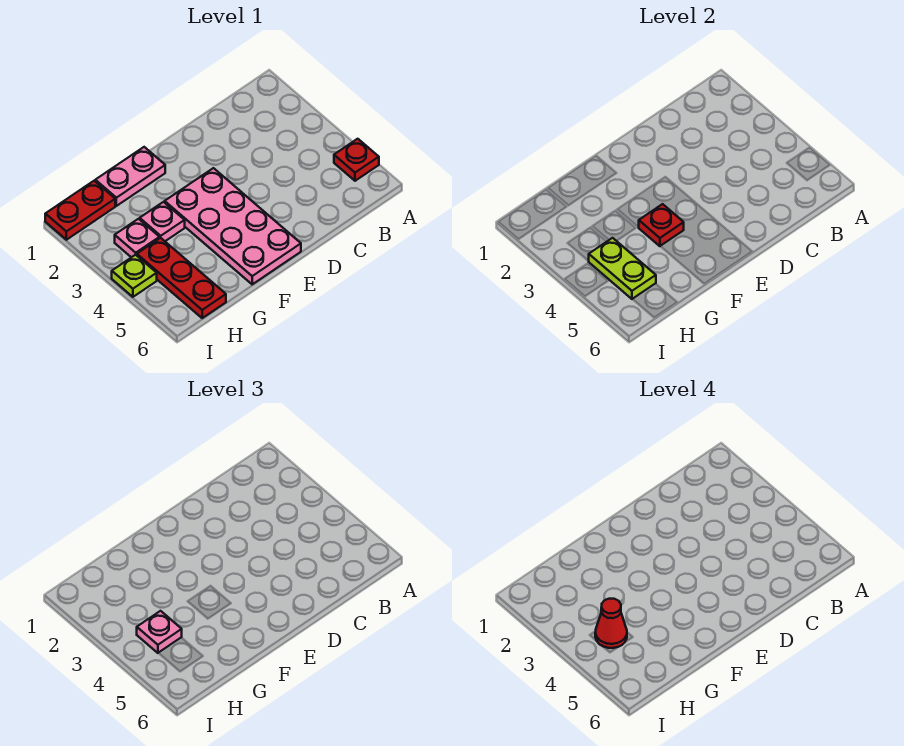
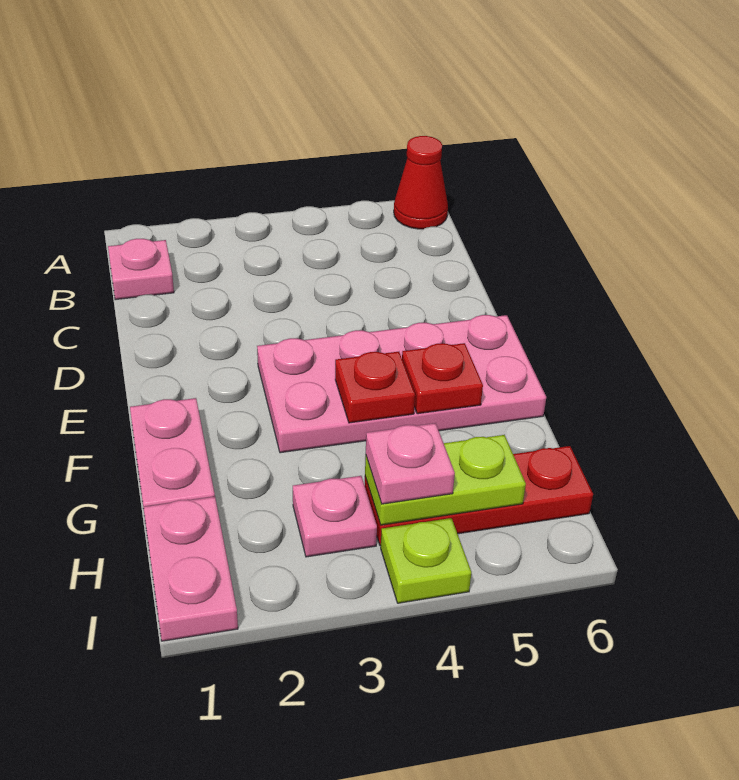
red plate A5 level 1 -> red plate F5 level 2
pink plate G3 level 1 -> pink plate B1 level 1
red plate H1:I1 level 1 -> pink plate H1:I1 level 1
red cone H4 level 4 -> red cone A6 level 1

